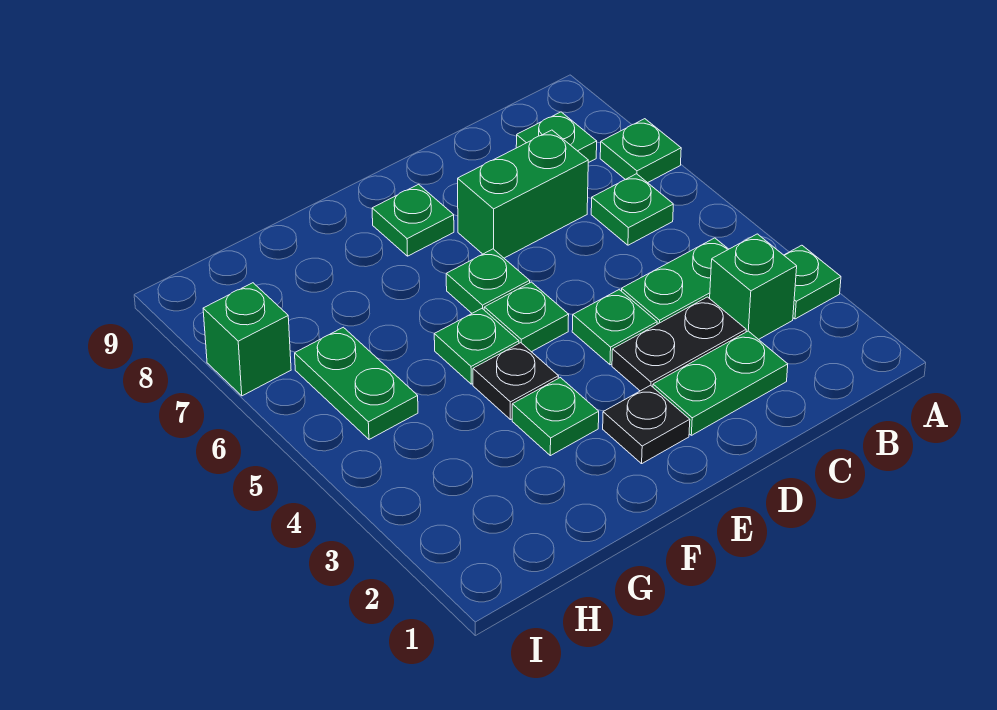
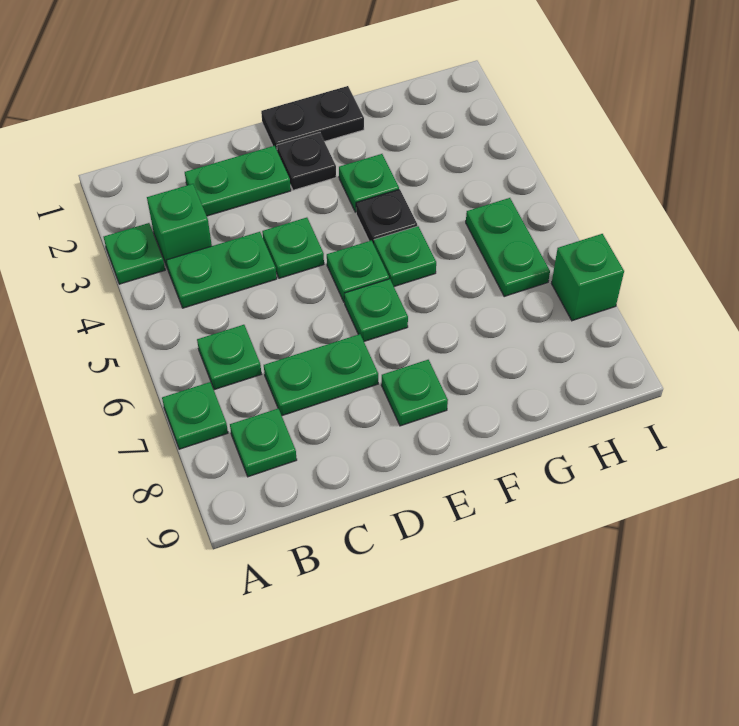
black plate C3:D3 level 1 -> black plate E1:F1 level 1
green brick C7:D7 level 1 -> green plate C7:D7 level 1

